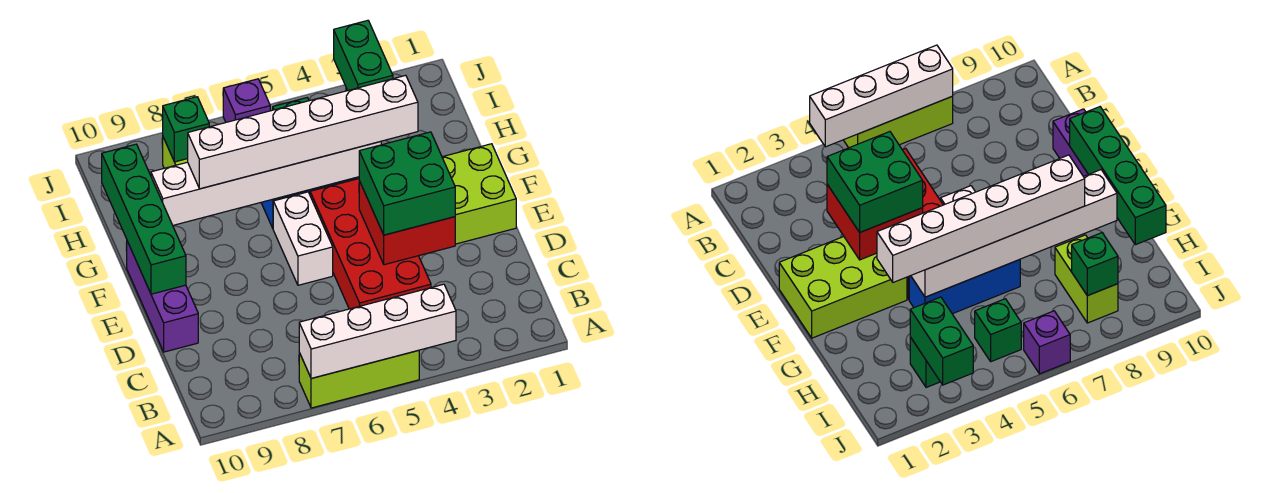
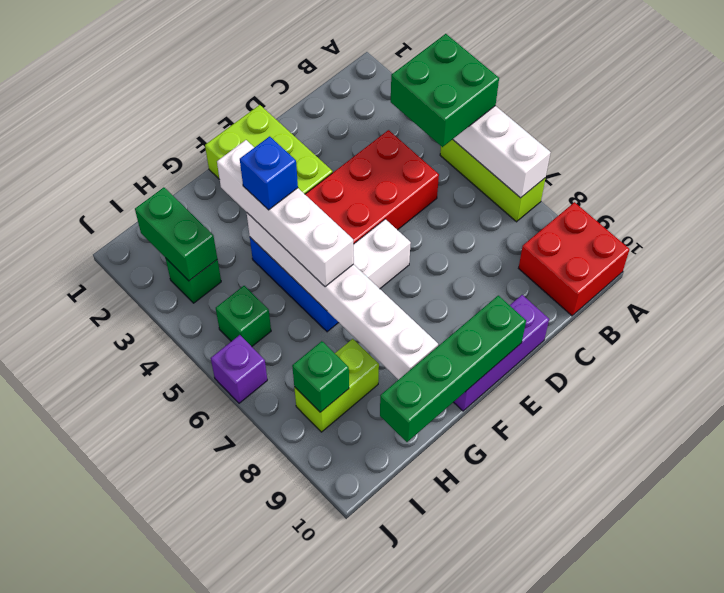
red brick D3:E4 level 2 -> red brick A9:B10 level 1
green brick D3:E4 level 3 -> green brick A4:B5 level 3
white brick G3:G8 level 3 -> white brick G3:G6 level 3
none -> blue brick G4 level 4
green brick I3:J3 level 2 -> green brick I2:I3 level 2

